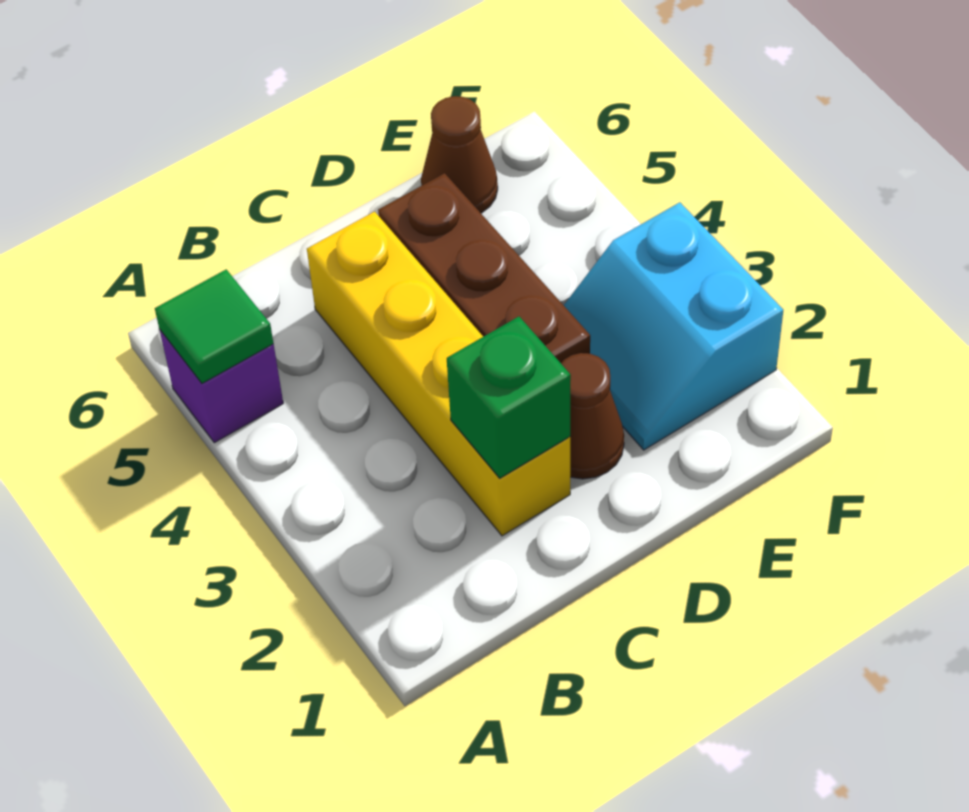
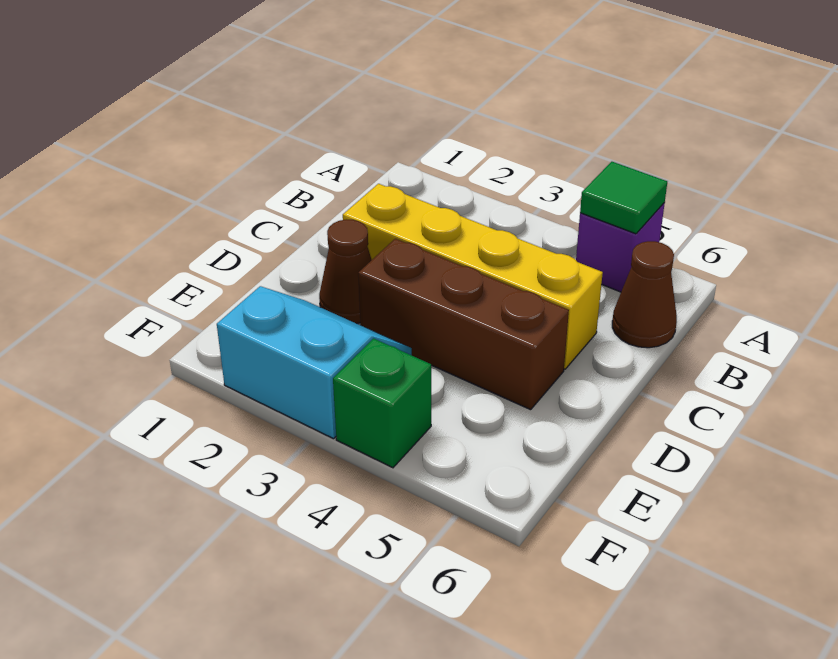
green brick C2 level 2 -> green brick F4 level 1
brown cone E6 level 1 -> brown cone B6 level 1

